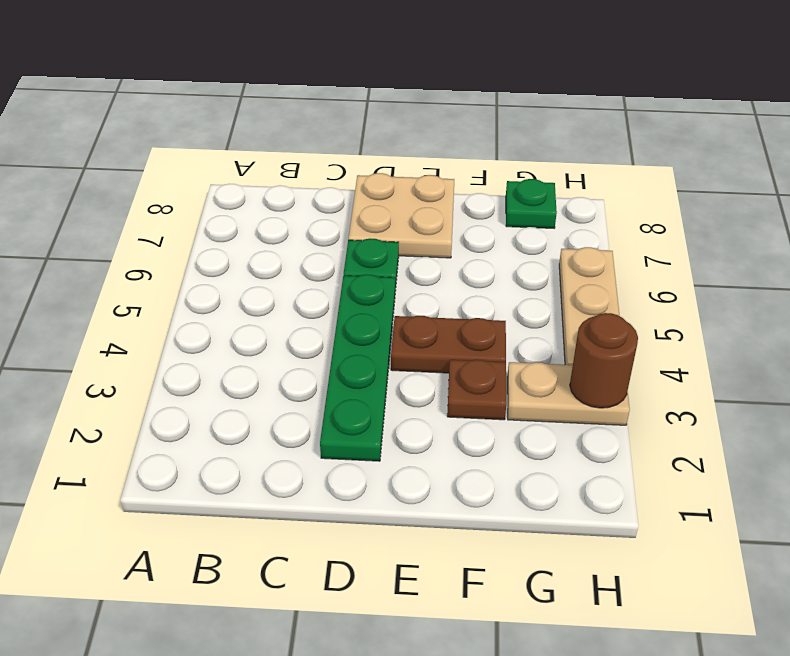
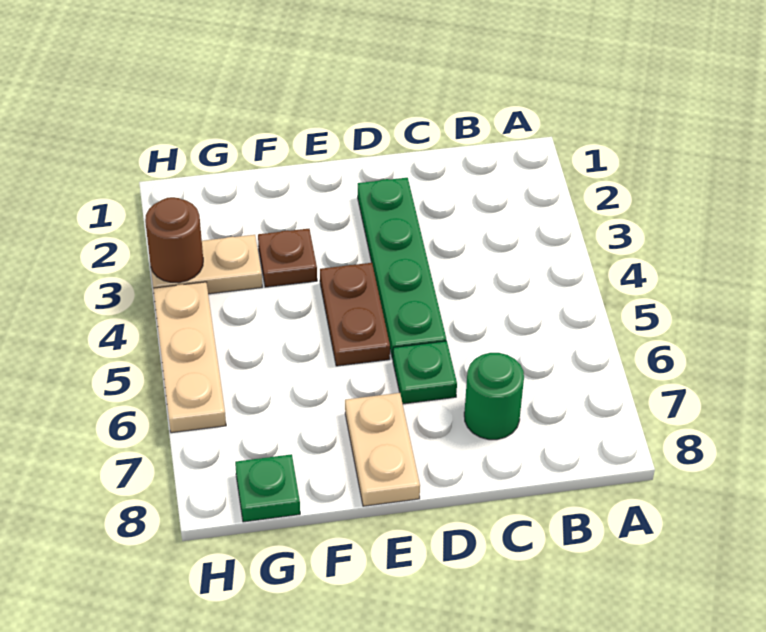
none -> green round brick C7 level 1
tan plate D7:E8 level 1 -> tan plate E7:E8 level 1
brown plate E4:F4 level 1 -> brown plate E4:E5 level 1

